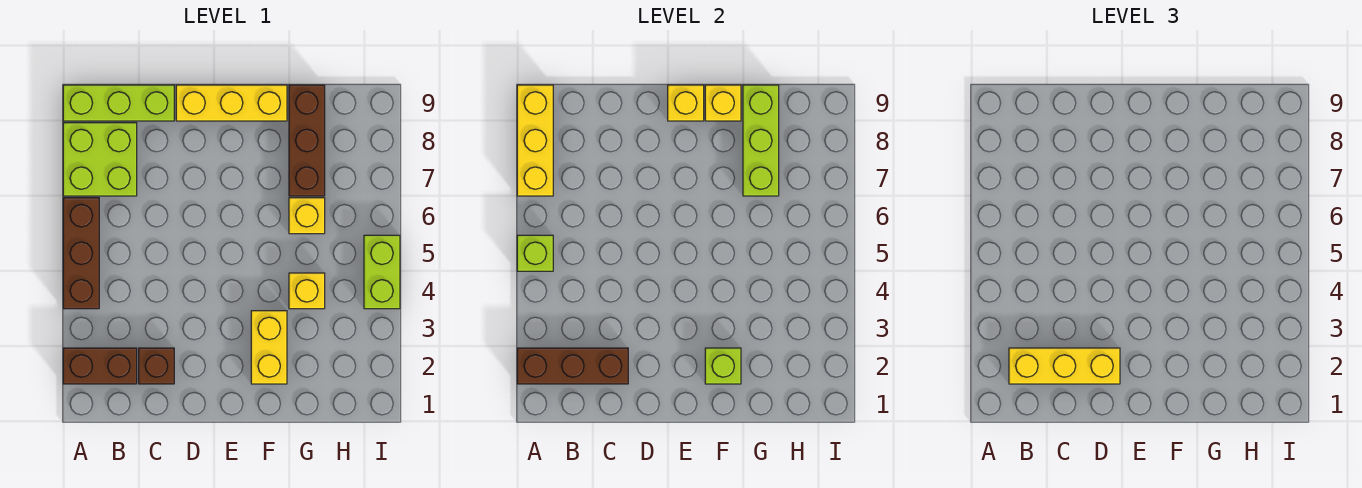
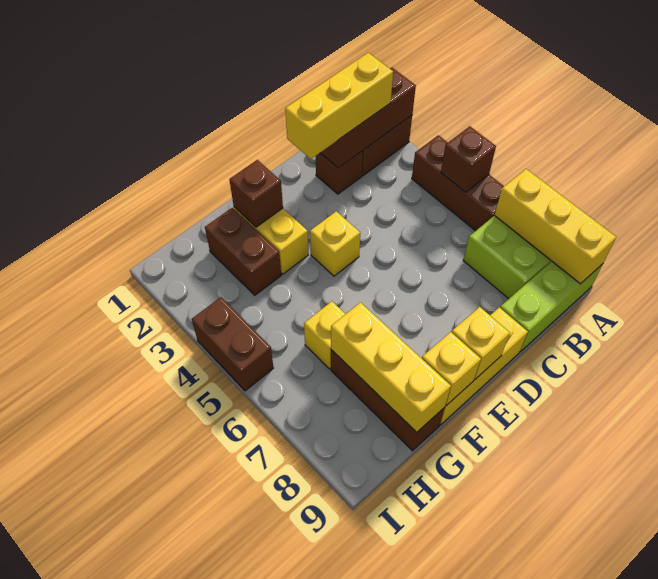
lime brick A5 level 2 -> brown brick A5 level 2
lime brick F2 level 2 -> brown brick F2 level 2
none -> brown brick G2:G3 level 1
yellow brick G4 level 1 -> yellow brick E4 level 1
lime brick G7:G9 level 2 -> yellow brick G7:G9 level 2
lime brick I4:I5 level 1 -> brown brick I4:I5 level 1

